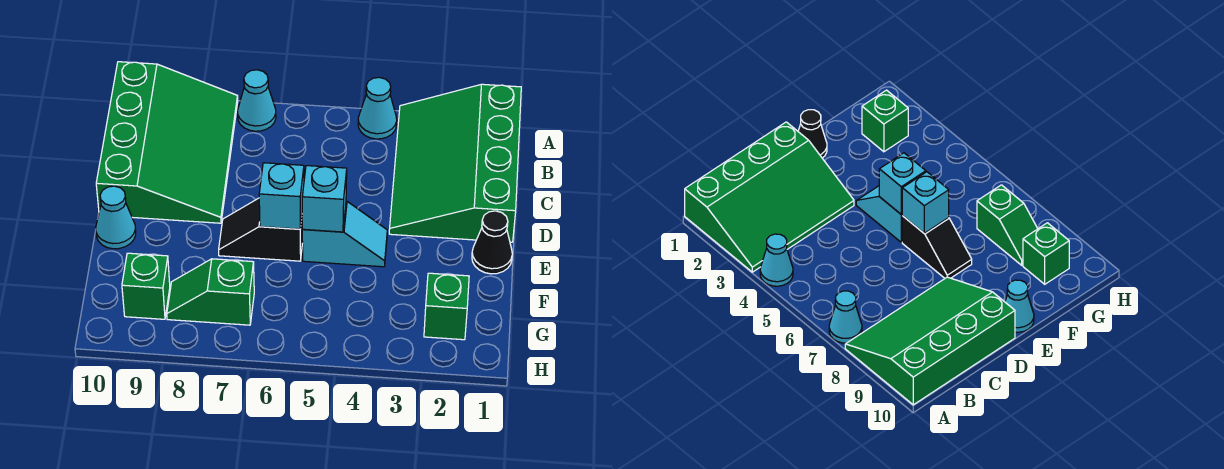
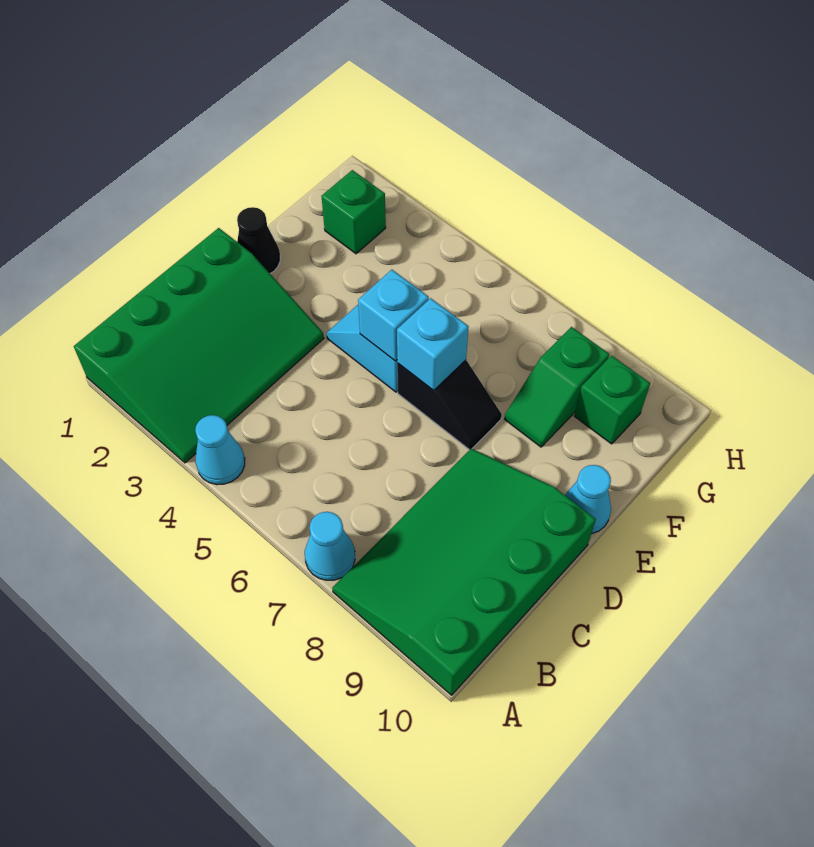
green slope G7:G8 level 1 top 7 -> green slope F8:G8 level 1 top G

